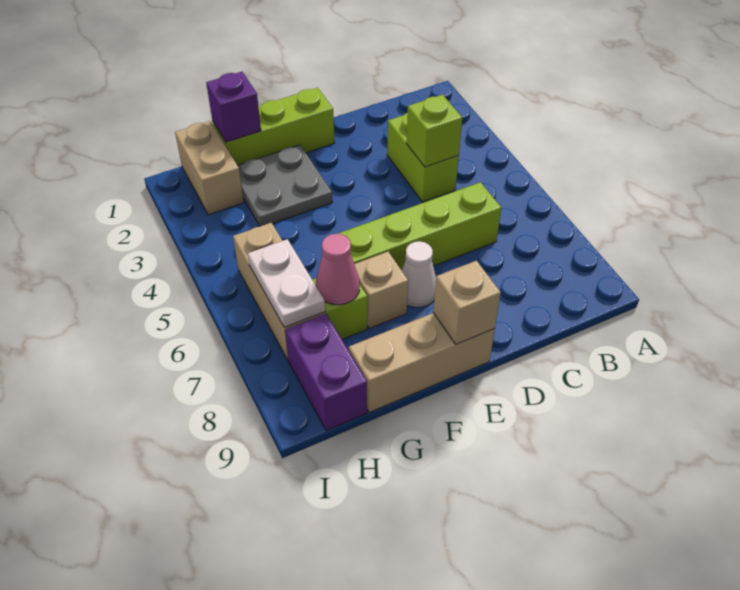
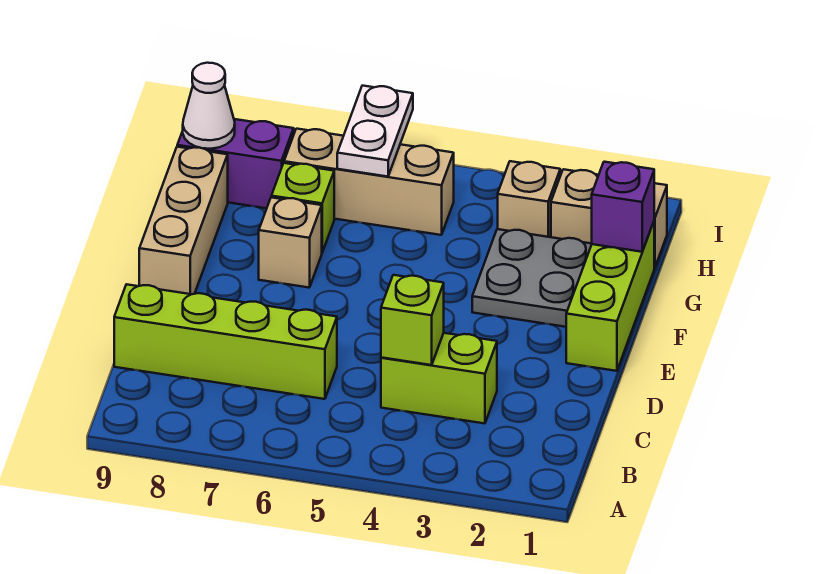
lime brick C6:F6 level 1 -> lime brick C6:C9 level 1
white cone E7 level 1 -> white cone H9 level 2
tan brick E9 level 2 -> tan brick H3 level 1
pink cone G7 level 2 -> none
white plate H6:H7 level 2 -> white plate H6:I6 level 2

